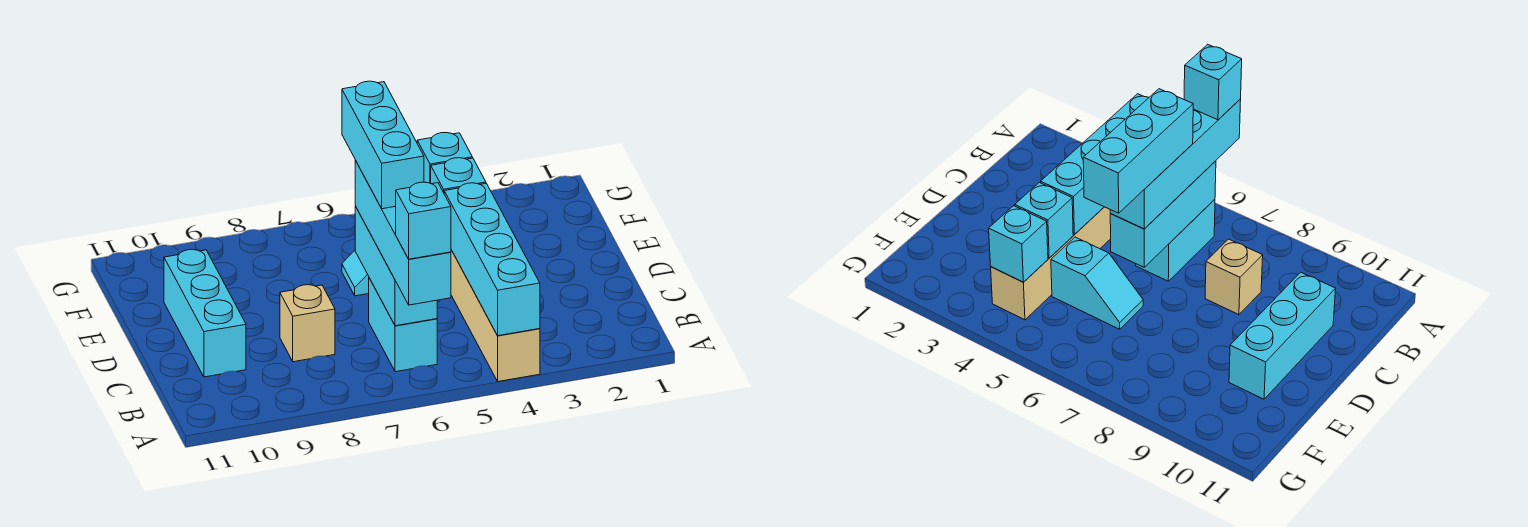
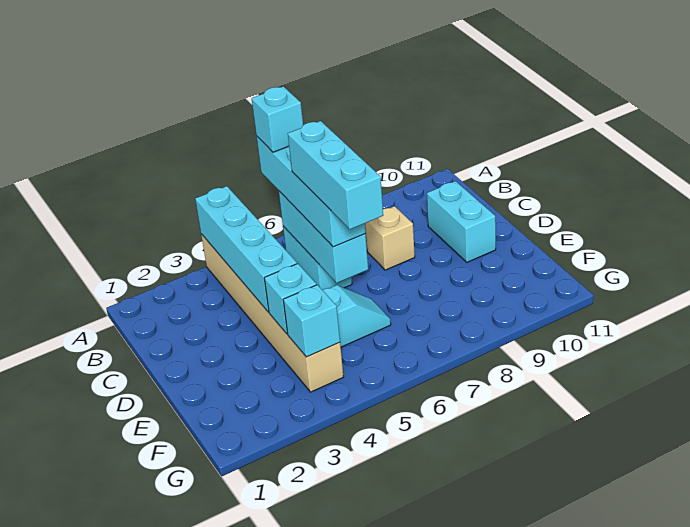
cyan brick C10:E10 level 1 -> cyan brick C10:D10 level 1

